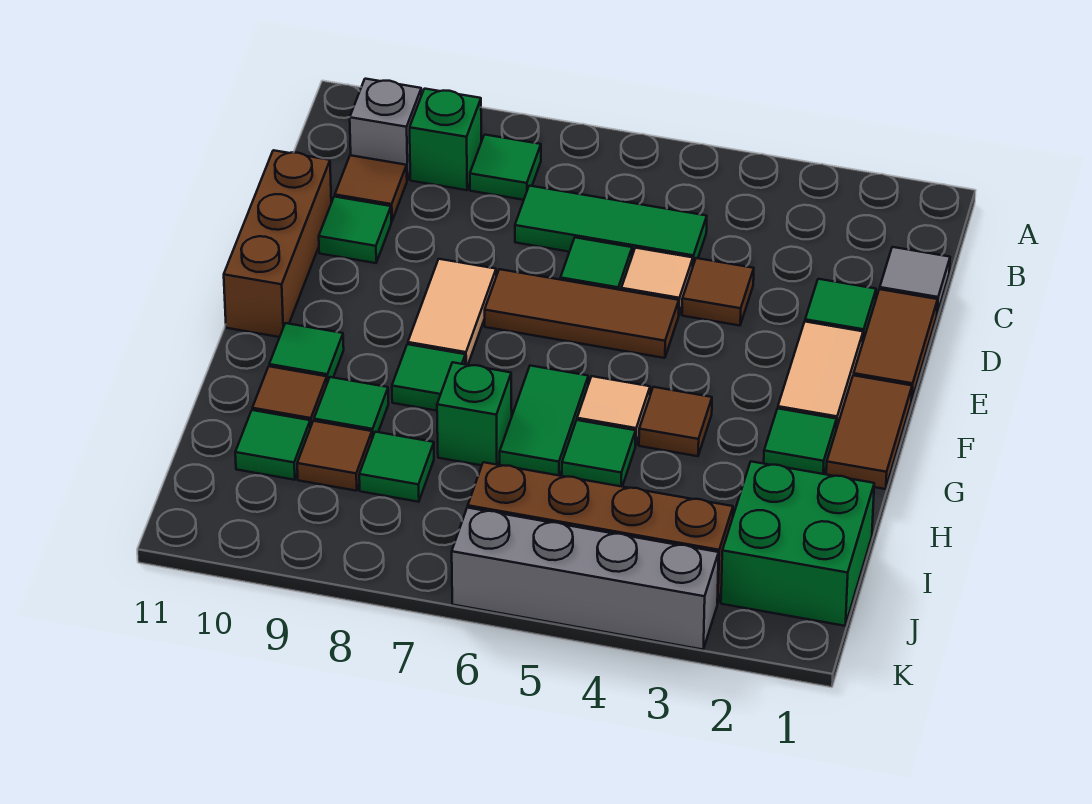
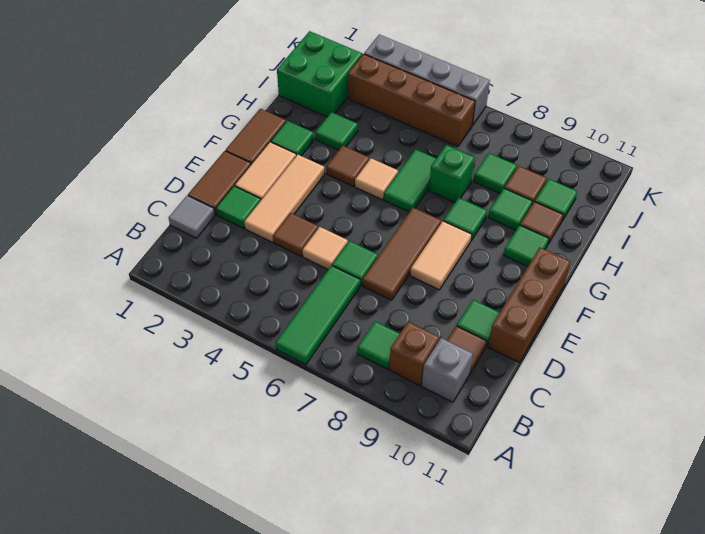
green brick B9 level 1 -> brown brick B9 level 1
green tile C5:C7 level 1 -> green tile A6:C6 level 1
none -> tan tile D3:F3 level 1
brown tile E5:E7 level 1 -> brown tile D7:F7 level 1
green tile H5 level 1 -> green tile H3 level 1

